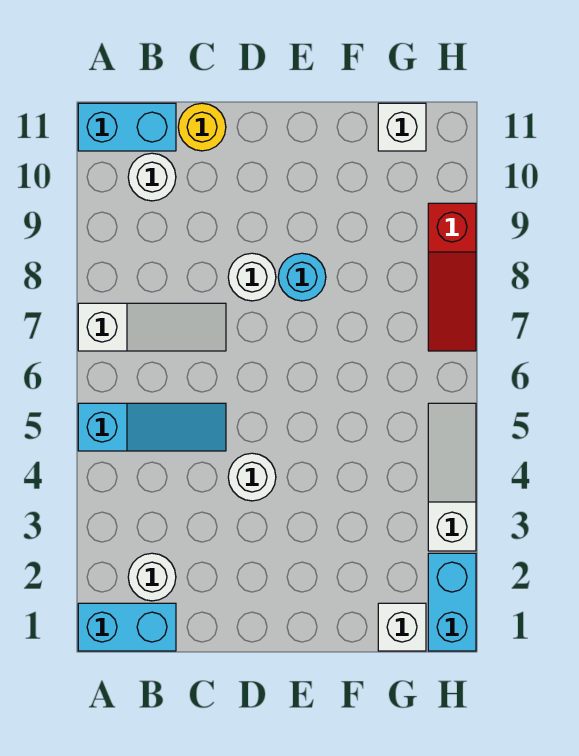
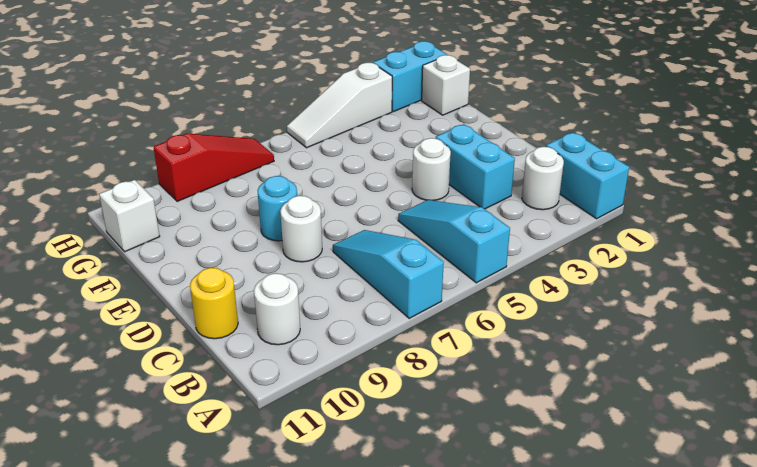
white slope A7:C7 level 1 top A -> cyan slope A7:C7 level 1 top A
cyan brick A11:B11 level 1 -> cyan brick C3:D3 level 1

